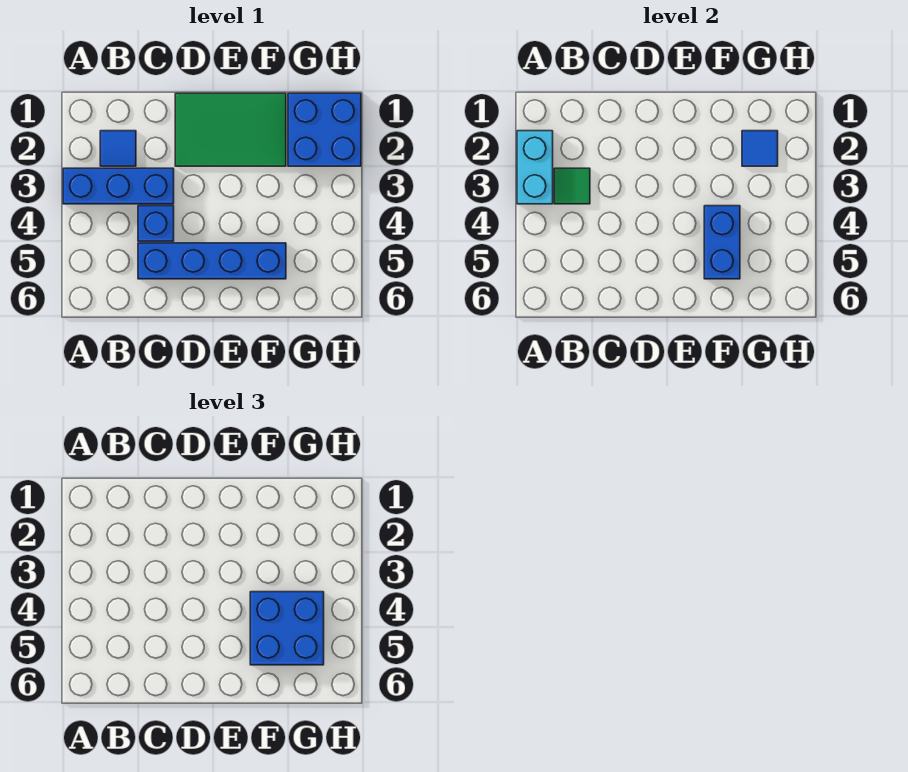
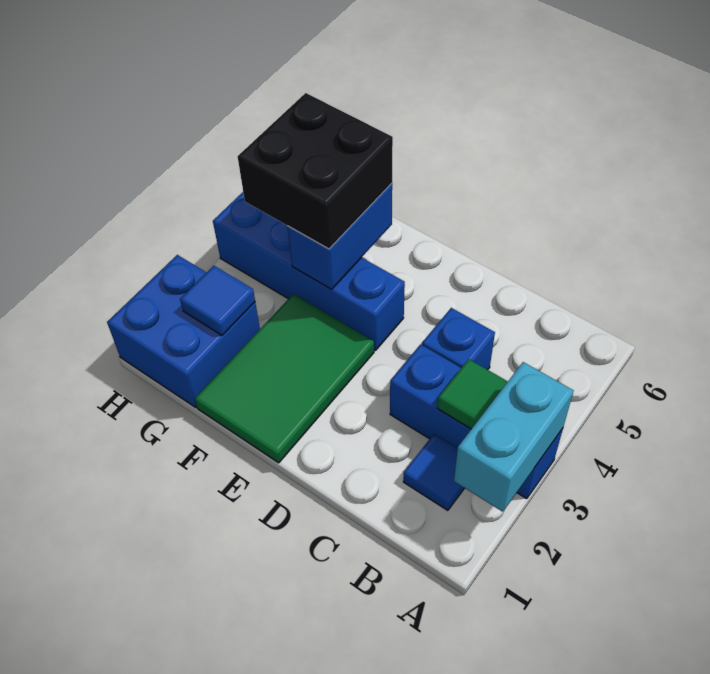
blue brick C5:F5 level 1 -> blue brick E4:H4 level 1
green tile D1:F2 level 1 -> green tile E1:F3 level 1
blue brick F4:G5 level 3 -> black brick F4:G5 level 3

